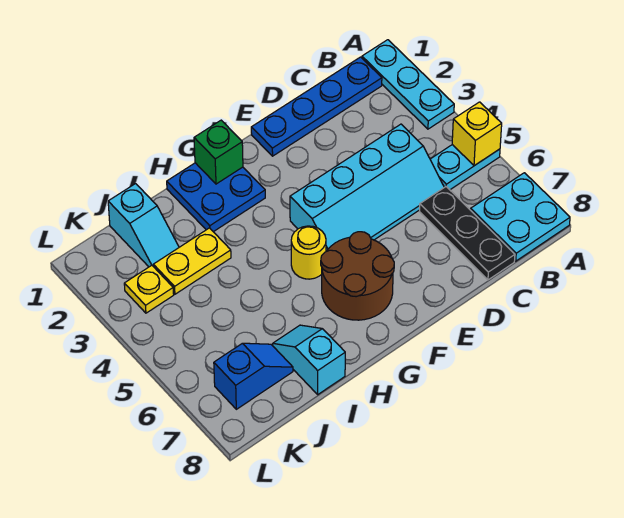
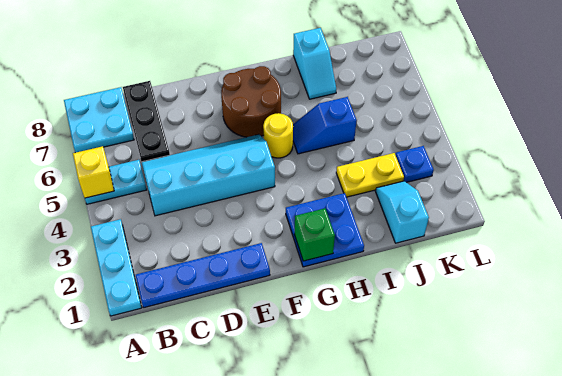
blue slope J7:K7 level 1 top K -> blue slope H5:I5 level 1 top I
yellow plate K3 level 1 -> blue plate K3 level 1

